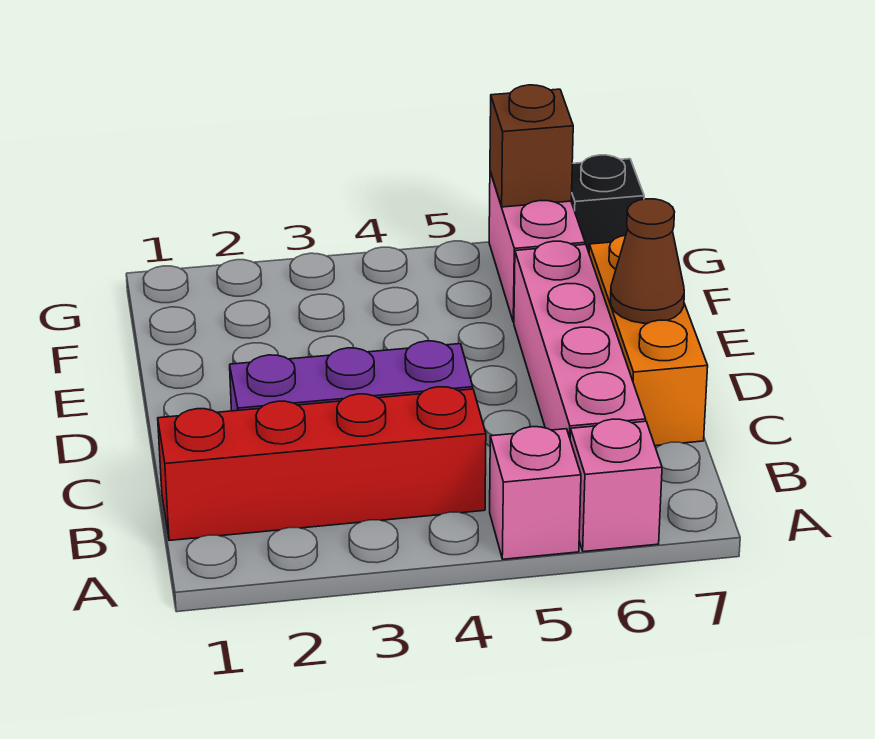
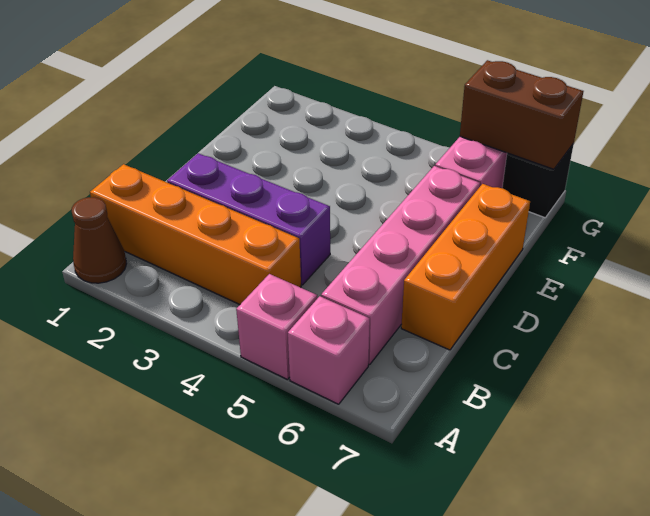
red brick B1:B4 level 1 -> orange brick B1:B4 level 1
brown cone D7 level 2 -> brown cone A1 level 1
brown brick G6 level 2 -> brown brick G6:G7 level 2

